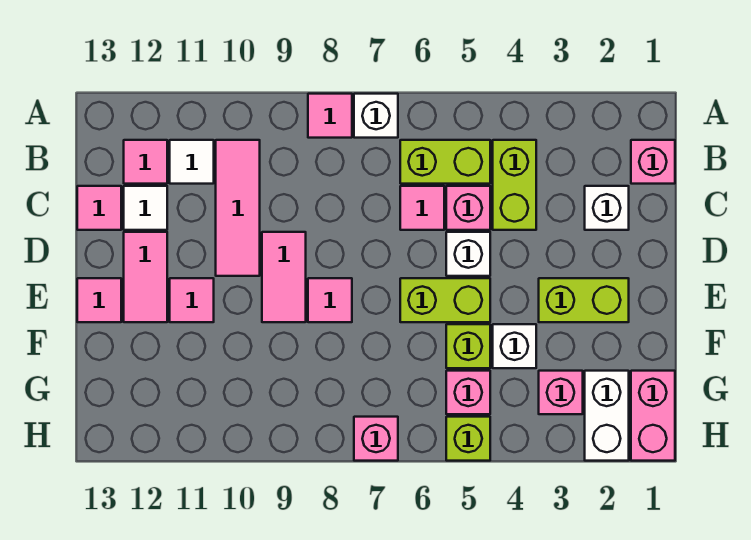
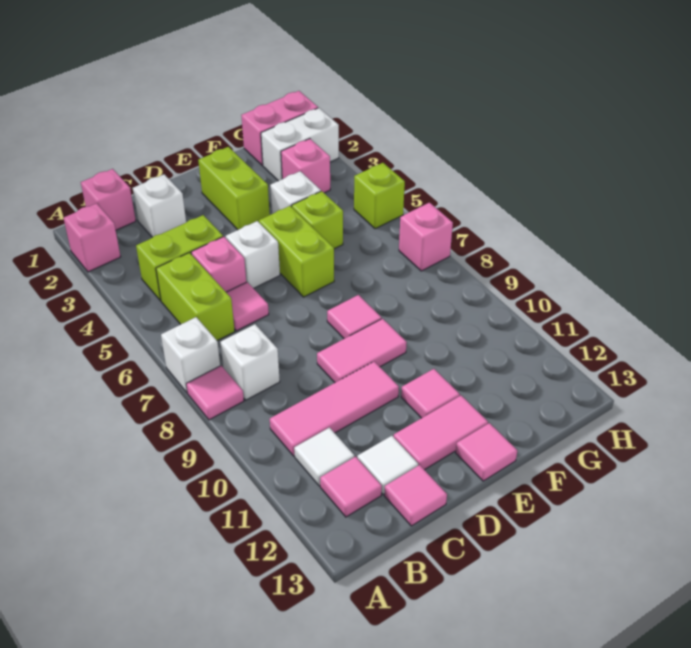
none -> white brick B8 level 1
pink brick G5 level 1 -> pink brick A2 level 1

